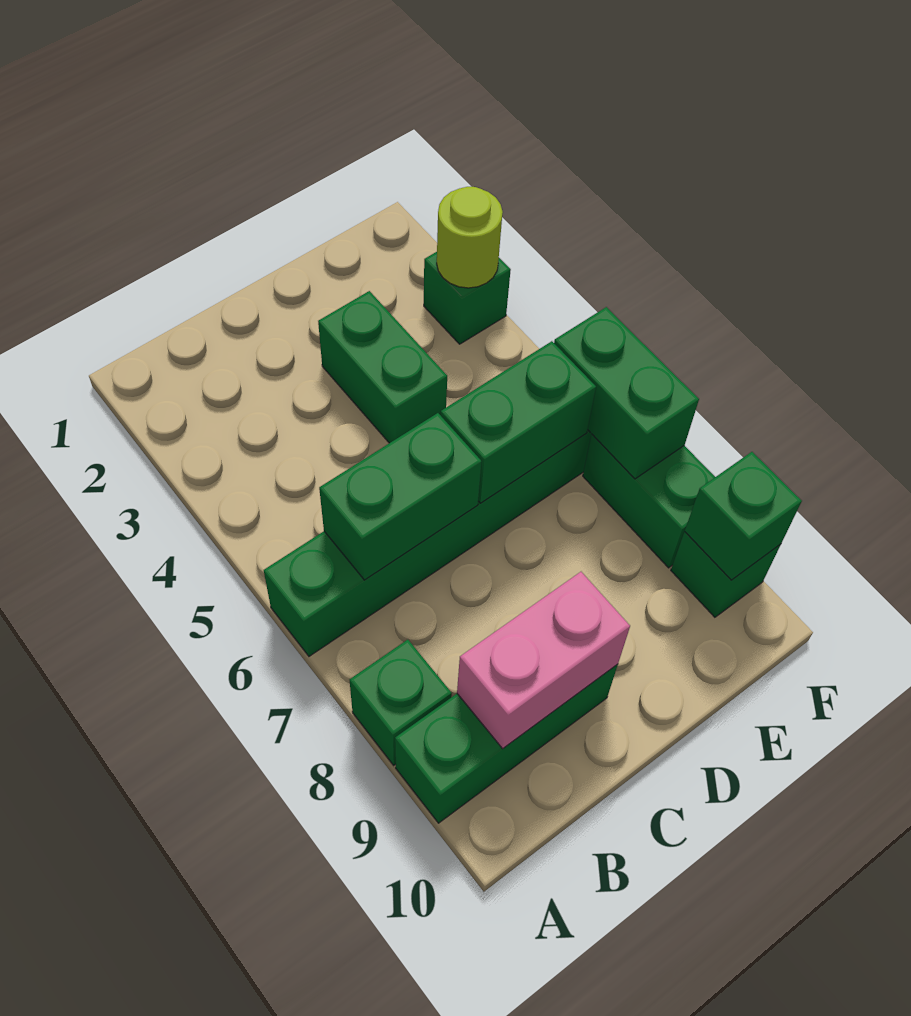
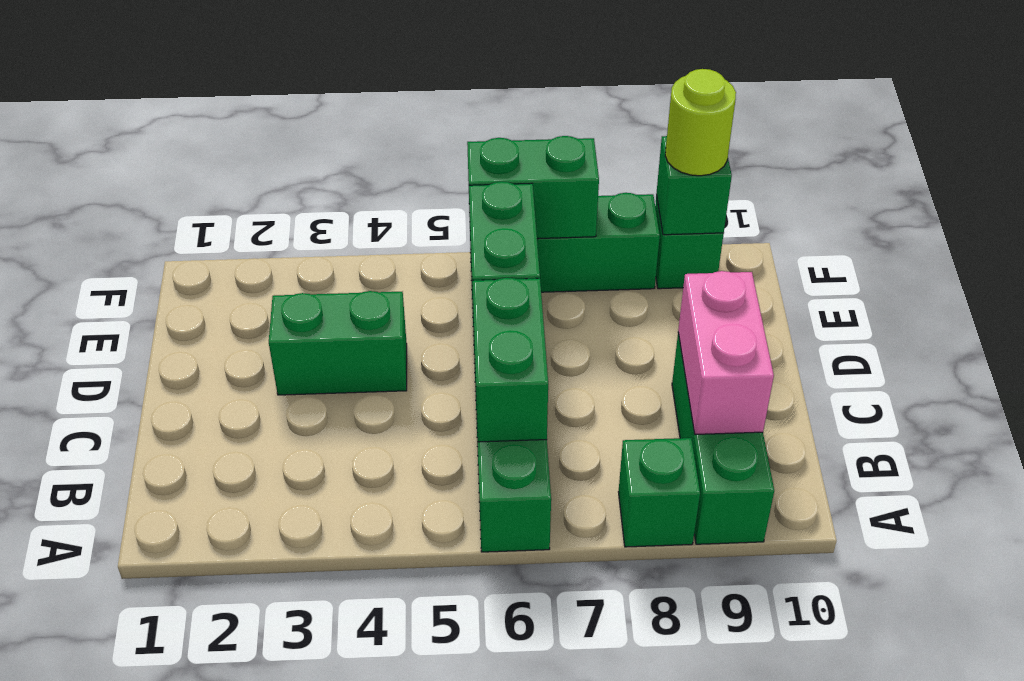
green brick F3 level 1 -> none
lime round brick F3 level 2 -> lime round brick F9 level 3

